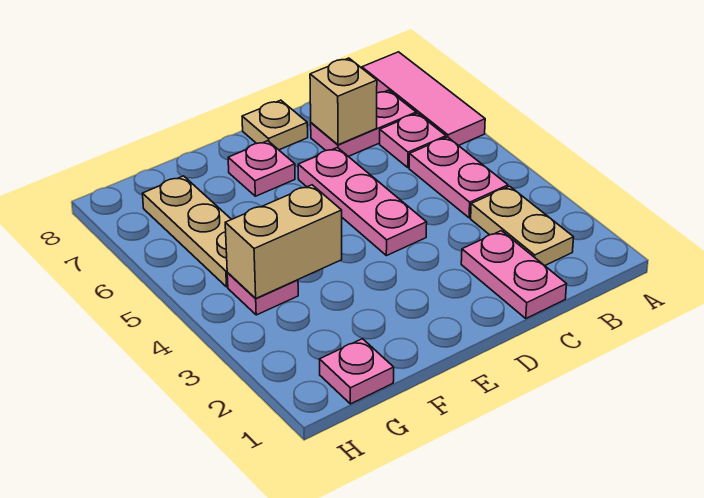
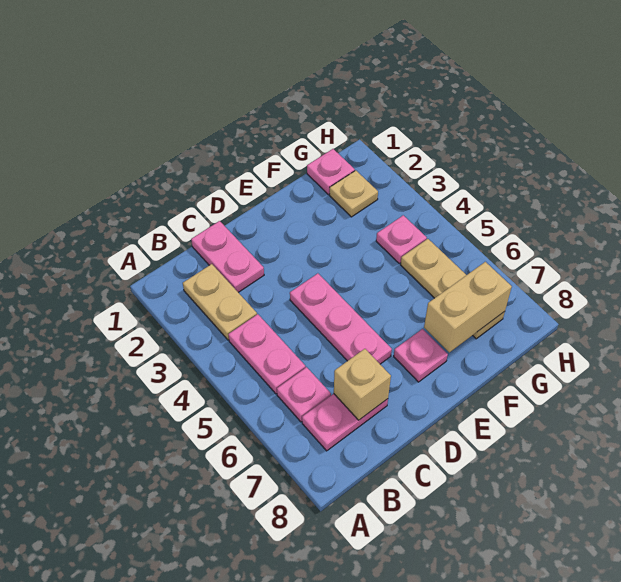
pink tile A6:A8 level 1 -> none
tan plate D8 level 1 -> tan plate G2 level 1
tan brick F4:G4 level 2 -> tan brick F7:G7 level 2

